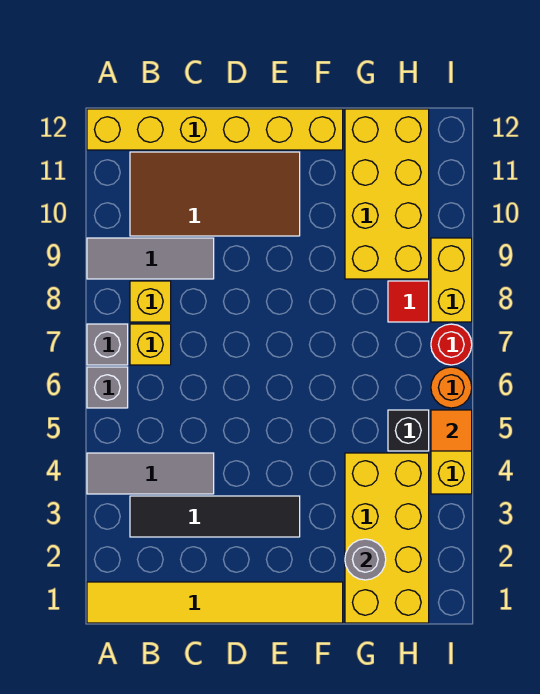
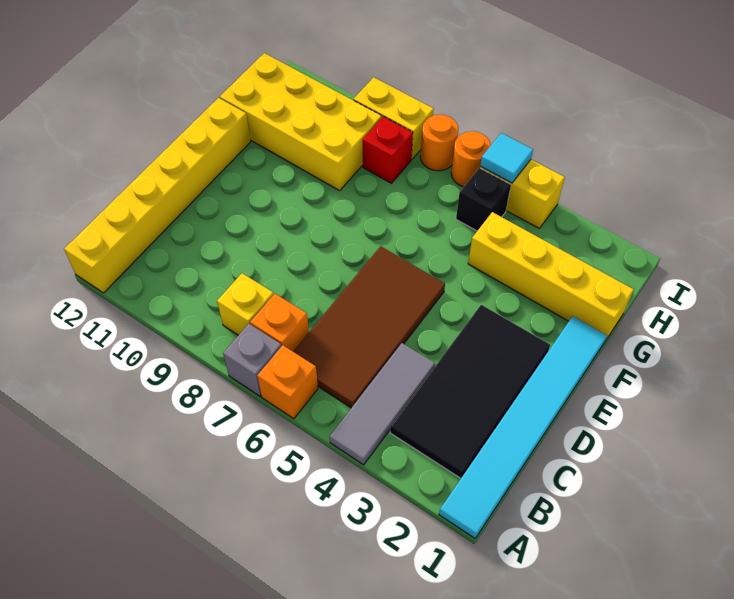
yellow tile A1:F1 level 1 -> cyan tile A1:F1 level 1
grey brick A6 level 1 -> orange brick A6 level 1
grey tile A9:C9 level 1 -> none
black tile B3:E3 level 1 -> black tile B2:E3 level 1
yellow brick B7 level 1 -> orange brick B7 level 1
brown tile B10:E11 level 1 -> brown tile B5:E6 level 1
yellow brick G1:H4 level 1 -> yellow brick G1:G4 level 1
grey round brick G2 level 2 -> none
red tile H8 level 1 -> red brick H8 level 1
orange tile I5 level 2 -> cyan tile I5 level 2
red round brick I7 level 1 -> orange round brick I7 level 1

